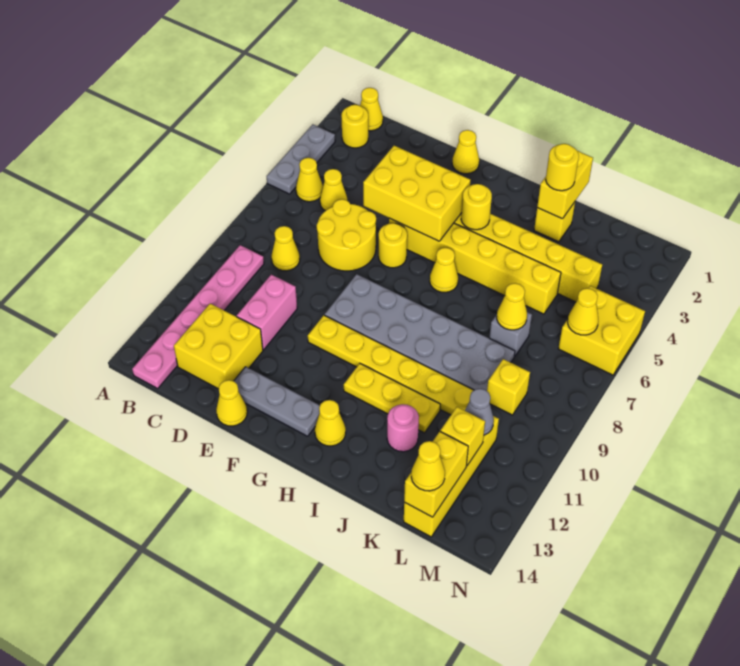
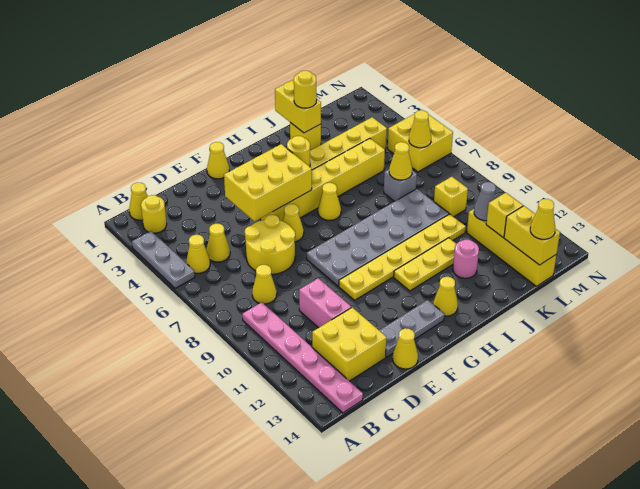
yellow round brick F6 level 1 -> yellow cone F6 level 1

